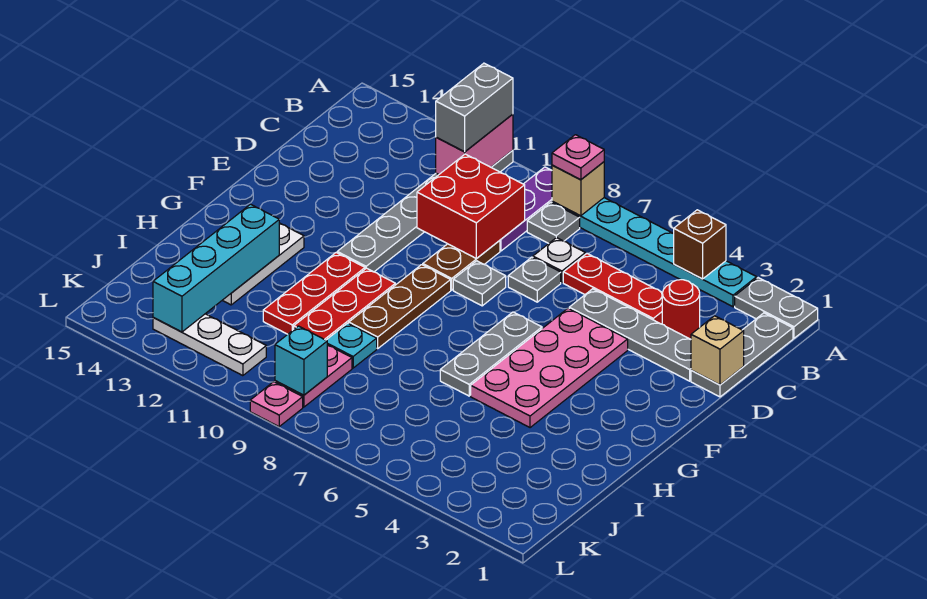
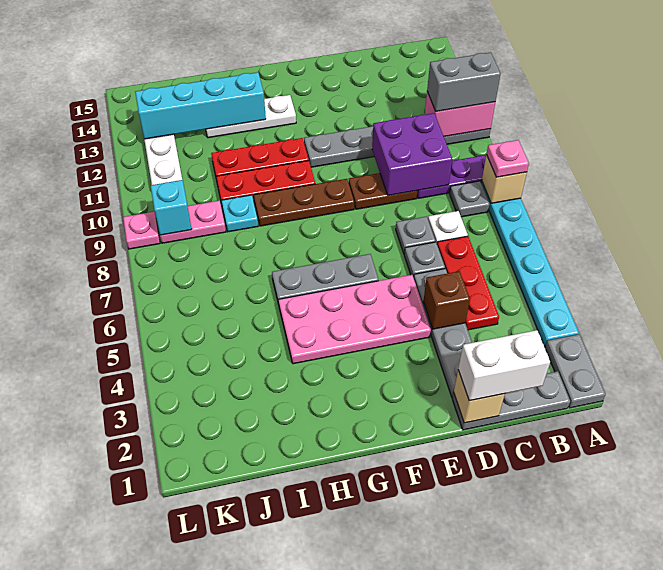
brown brick A4 level 2 -> brown brick D4 level 2
none -> white brick C1:D1 level 3
red round brick C3 level 1 -> none
red brick C9:D10 level 2 -> purple brick C9:D10 level 2
grey plate E8 level 1 -> grey plate D6 level 1

